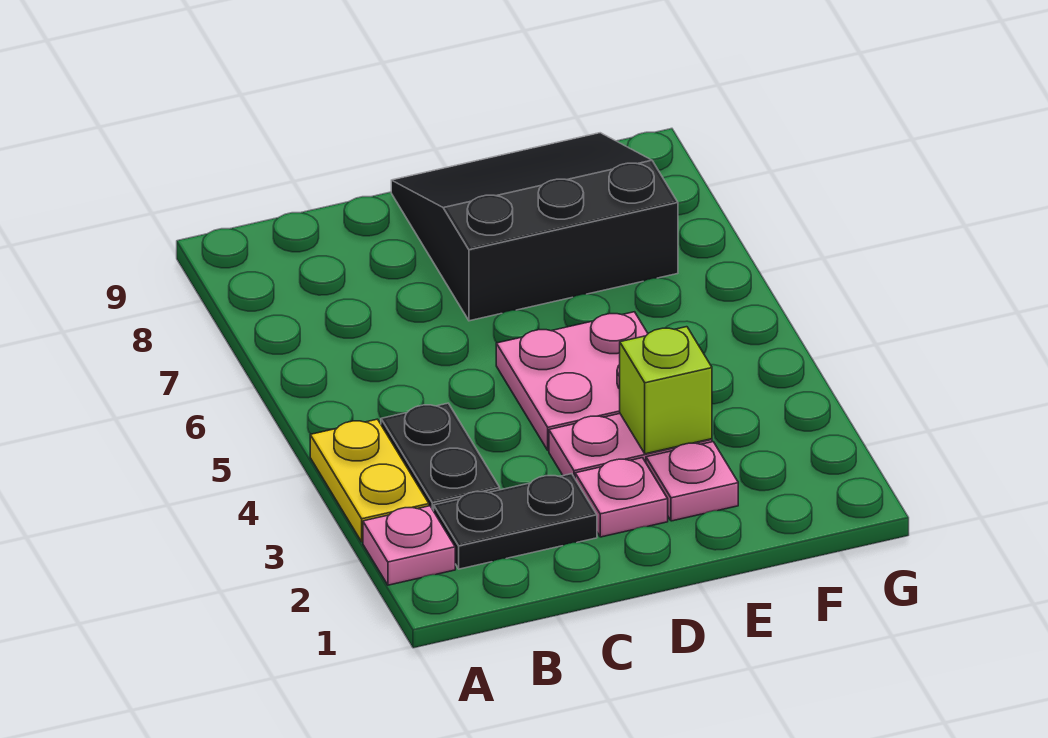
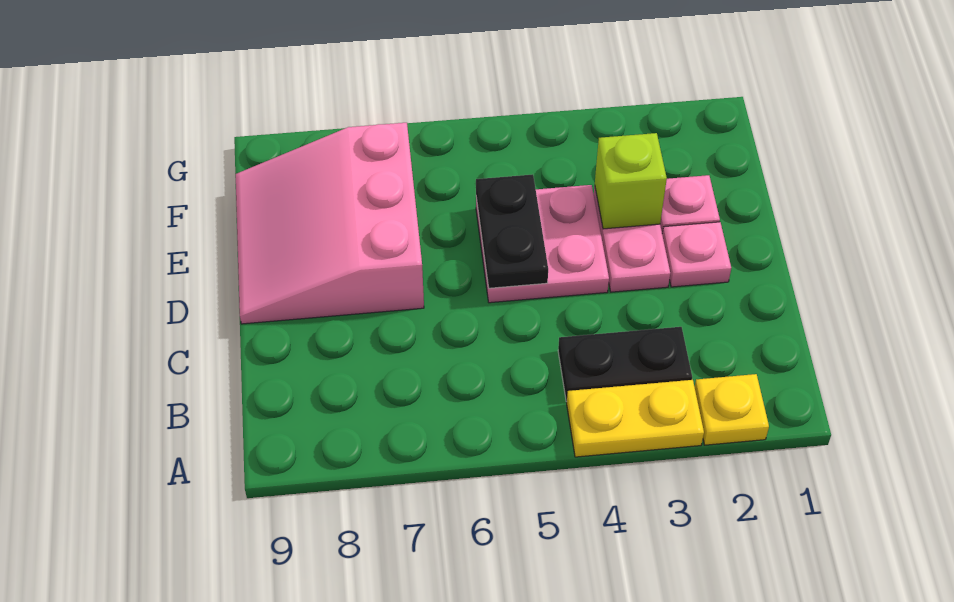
pink plate A2 level 1 -> yellow plate A2 level 1
black plate B2:C2 level 1 -> black plate D5:E5 level 2
black slope D7:F9 level 1 top 7 -> pink slope D7:F9 level 1 top 7

